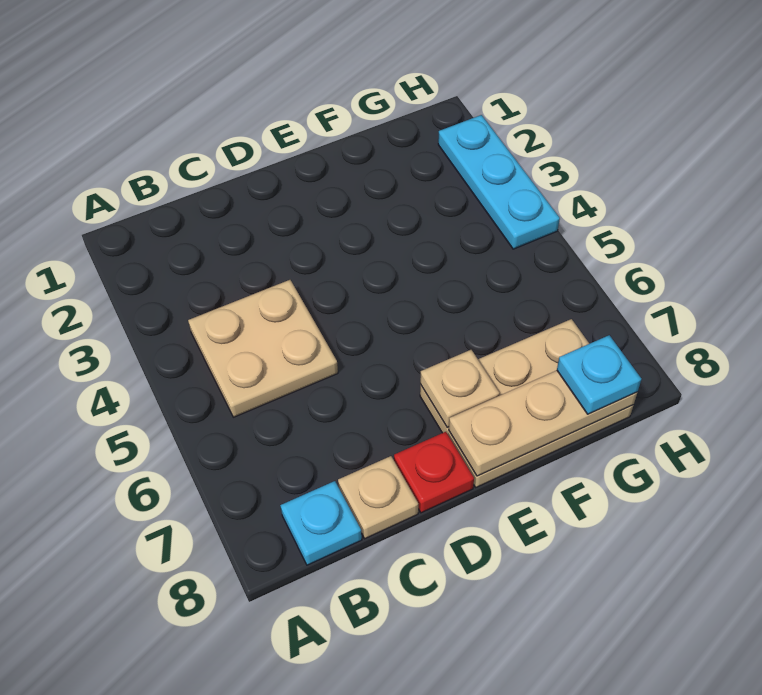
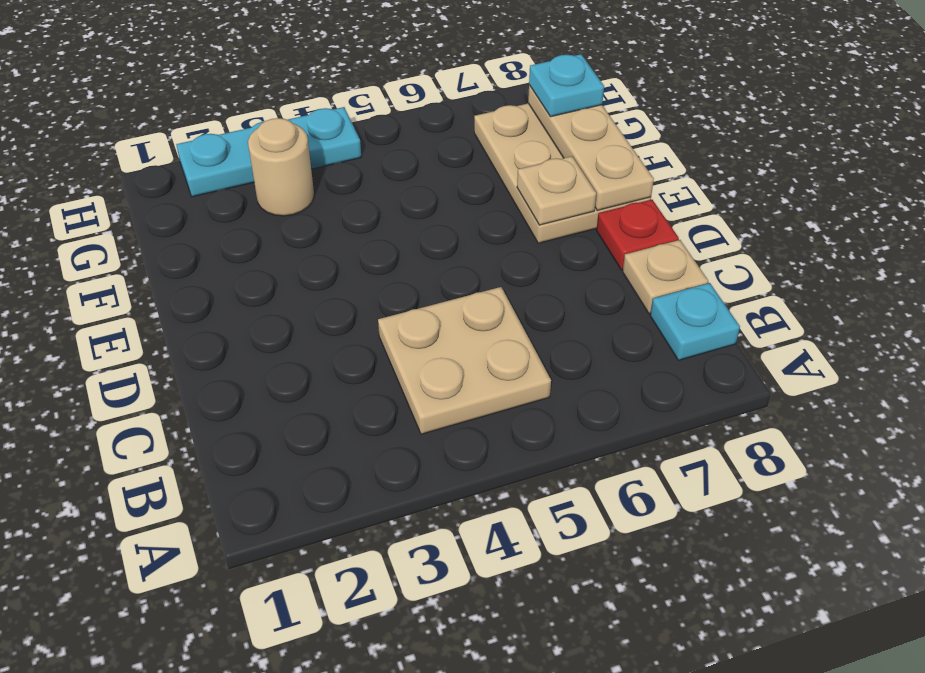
none -> tan round brick G3 level 1

